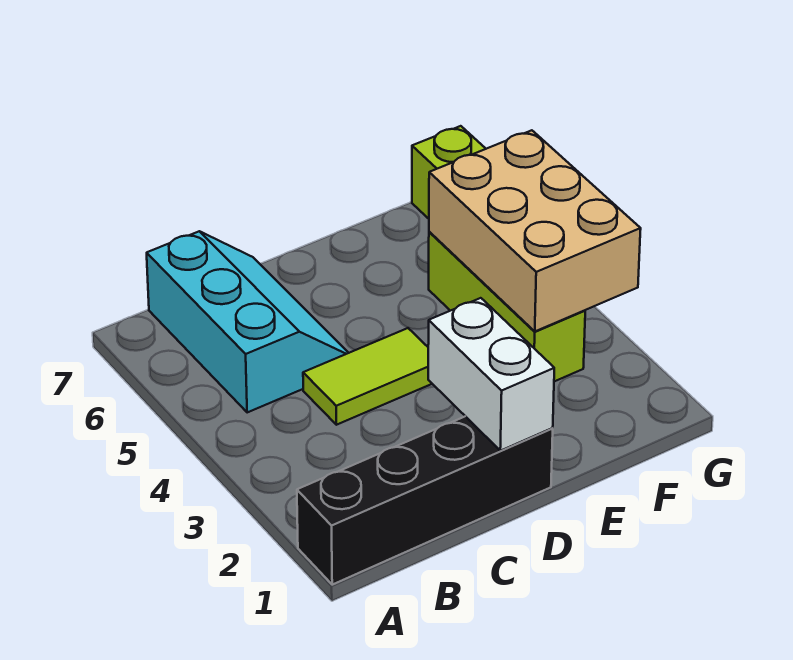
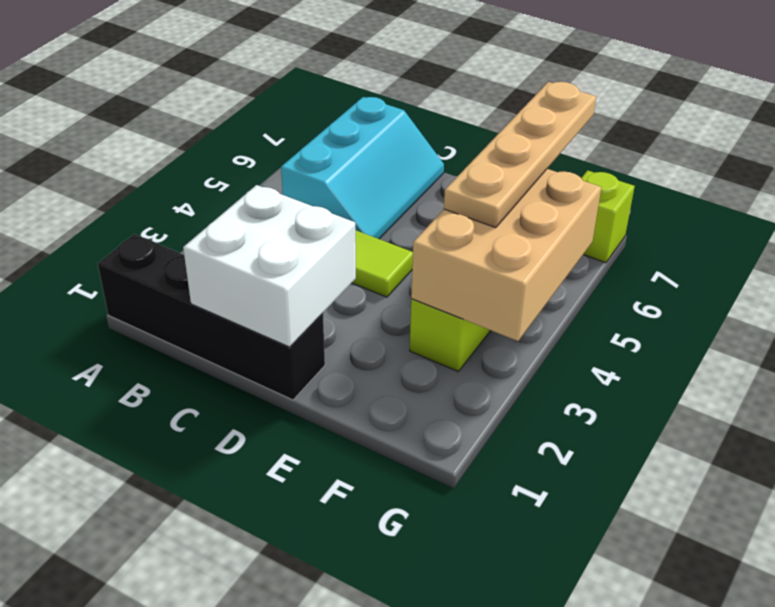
white brick D1:D2 level 2 -> white brick C1:D2 level 2
none -> tan plate F4:F7 level 3

